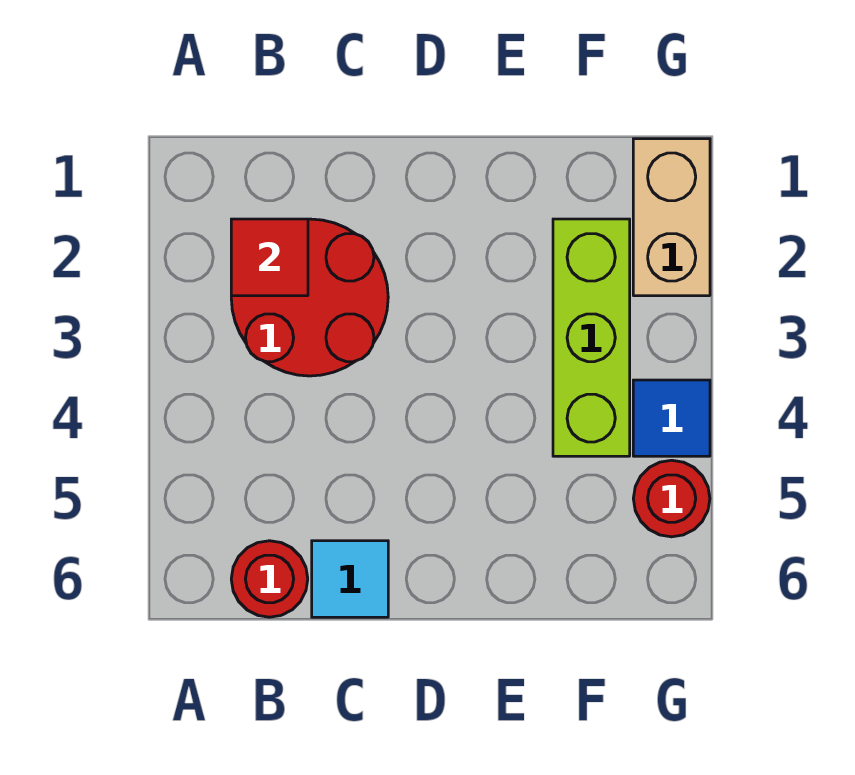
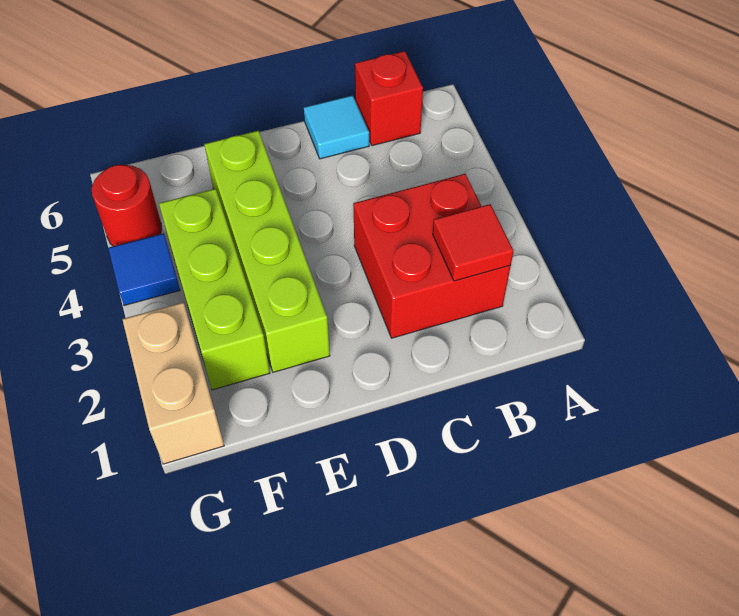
red round brick B2:C3 level 1 -> red brick B2:C3 level 1
red round brick B6 level 1 -> red brick B6 level 1
none -> lime brick E2:E5 level 1

